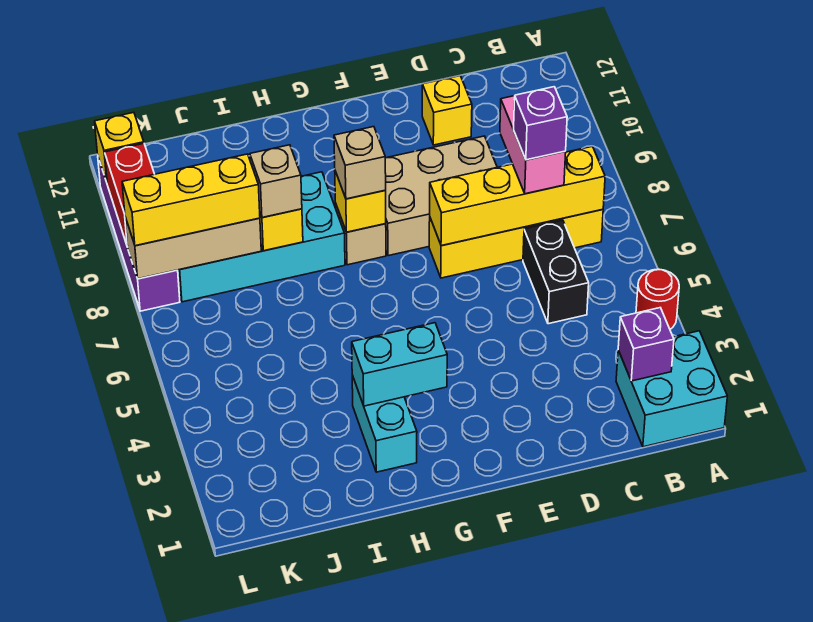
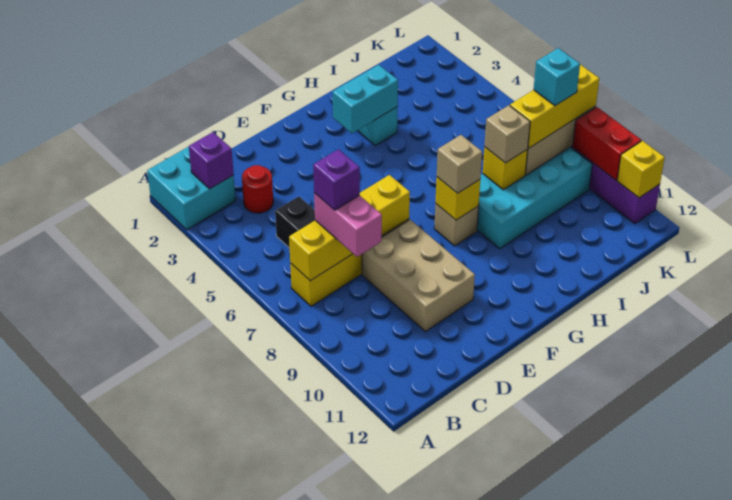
red round brick A4 level 1 -> red round brick C3 level 1
tan brick D8:F9 level 1 -> tan brick D8:E10 level 1
yellow brick D11 level 1 -> none
none -> cyan brick K8 level 4

